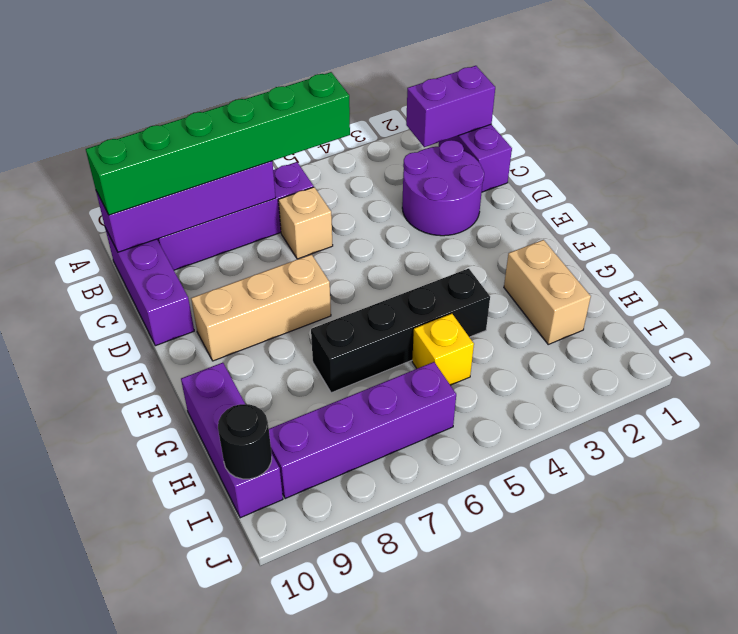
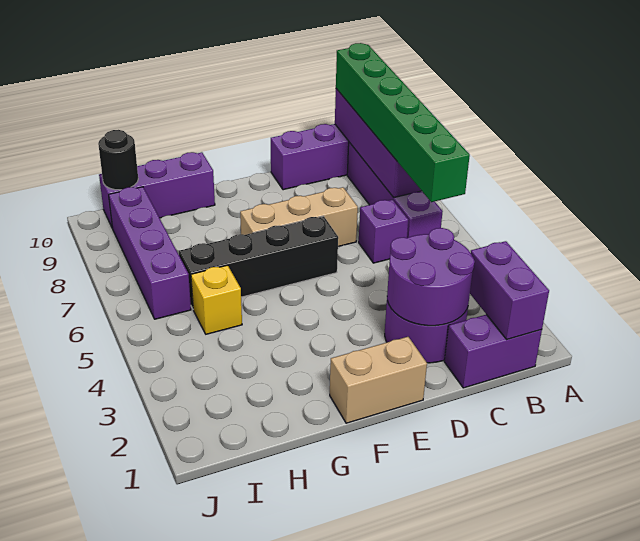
none -> purple round brick C2:D3 level 2
tan brick C6 level 1 -> purple brick C6 level 1
tan brick E7:E9 level 1 -> tan brick D7:F7 level 1
tan brick G2:H2 level 1 -> tan brick E1:F1 level 1
black brick G4:G7 level 1 -> black brick E6:H6 level 1

